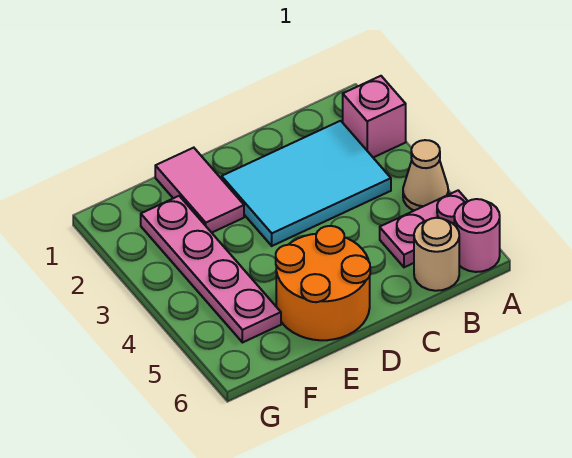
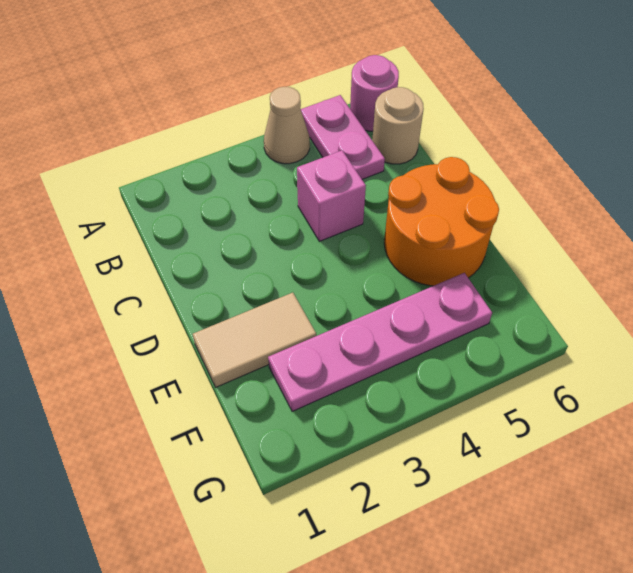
pink brick A2 level 1 -> pink brick C4 level 1
cyan tile B2:D3 level 1 -> none
pink tile E1:E2 level 1 -> tan tile E1:E2 level 1

